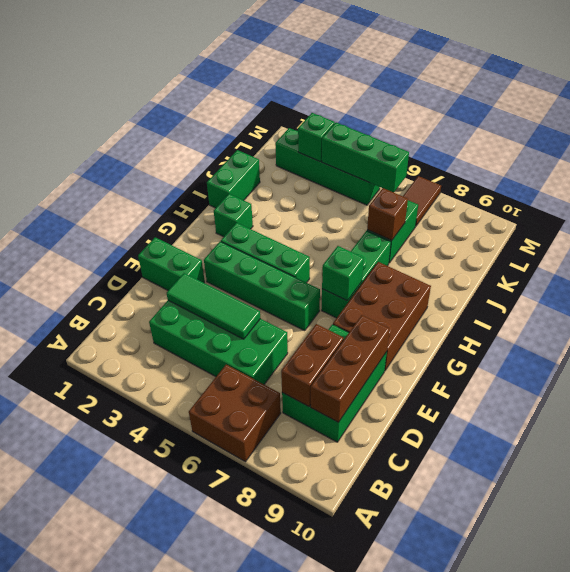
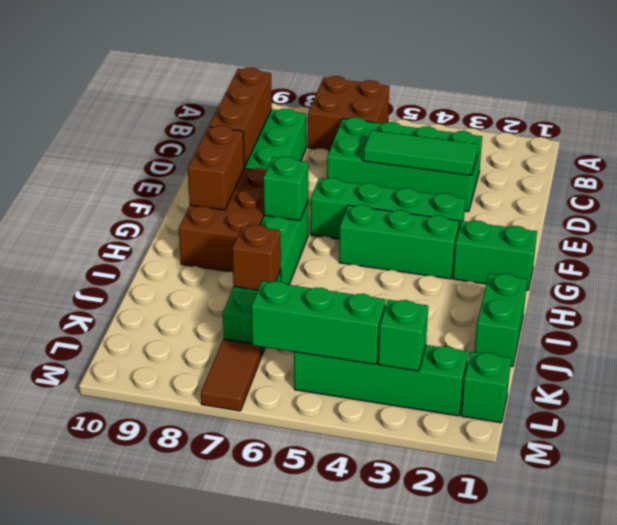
brown brick C8:D8 level 2 -> brown brick F9:G9 level 2
green brick E1:E2 level 1 -> green brick G1:G2 level 1
green brick H2 level 1 -> green brick L1 level 1

